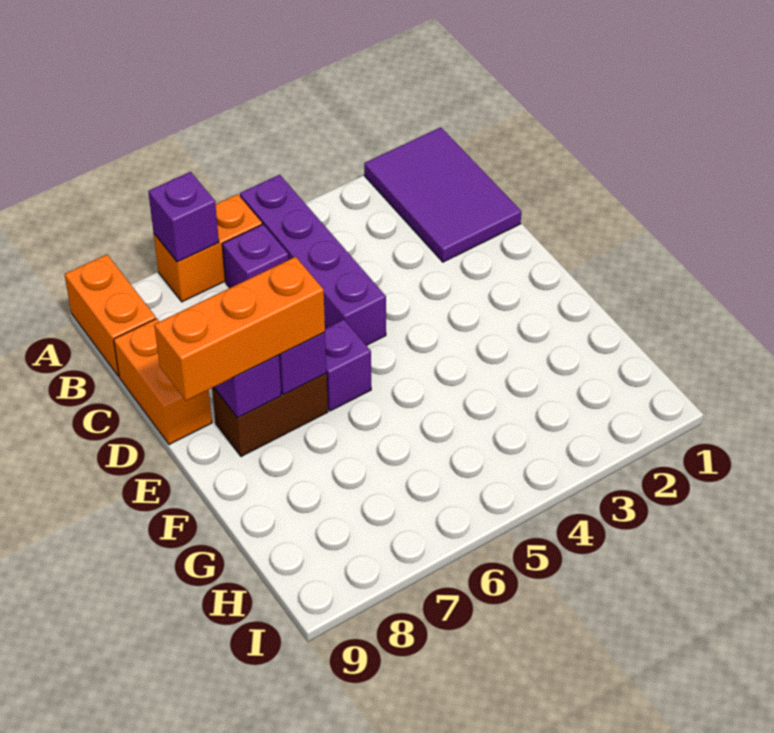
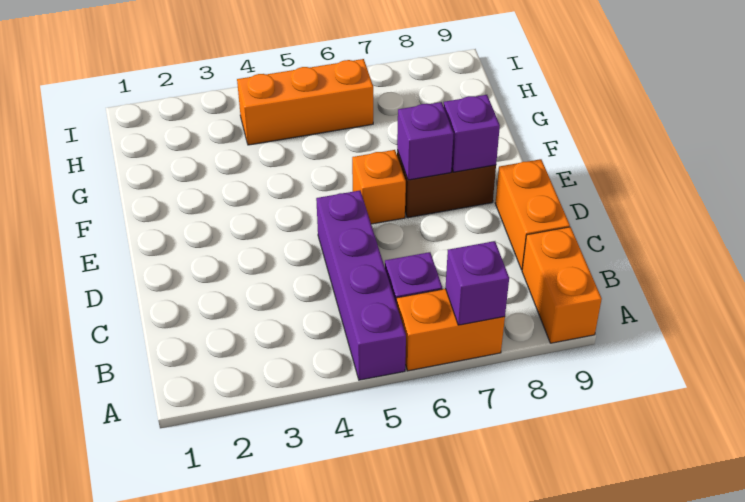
purple tile A1:C2 level 1 -> none
purple brick E6 level 1 -> orange brick E6 level 1
orange brick E7:E9 level 3 -> orange brick H4:H6 level 1

